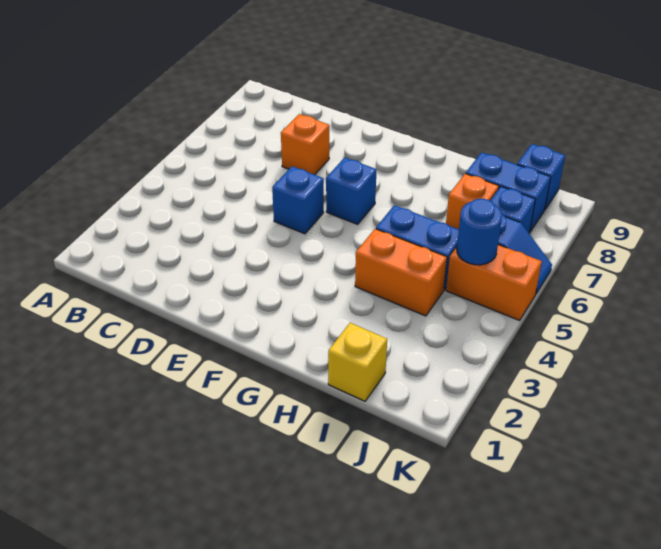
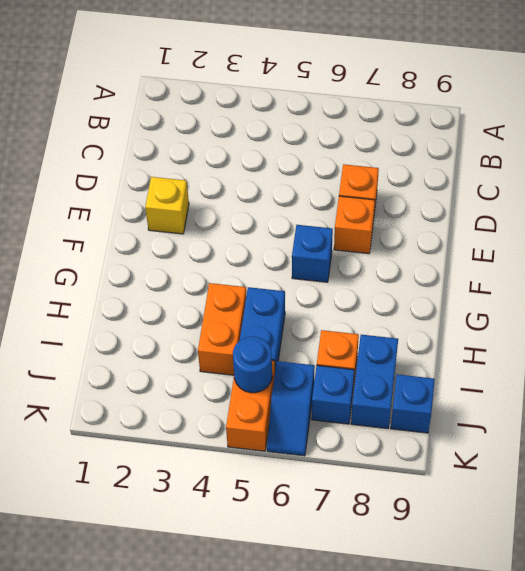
blue brick E5 level 1 -> none
none -> orange brick E7 level 1
yellow brick I1 level 1 -> yellow brick E2 level 1

